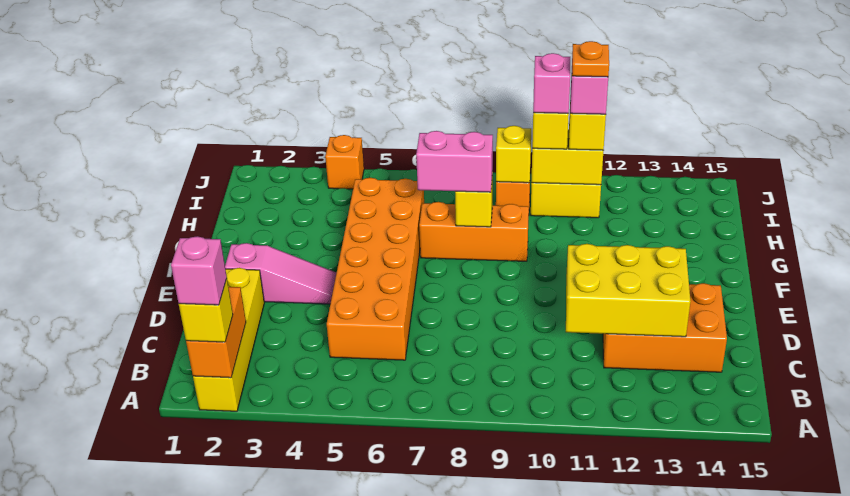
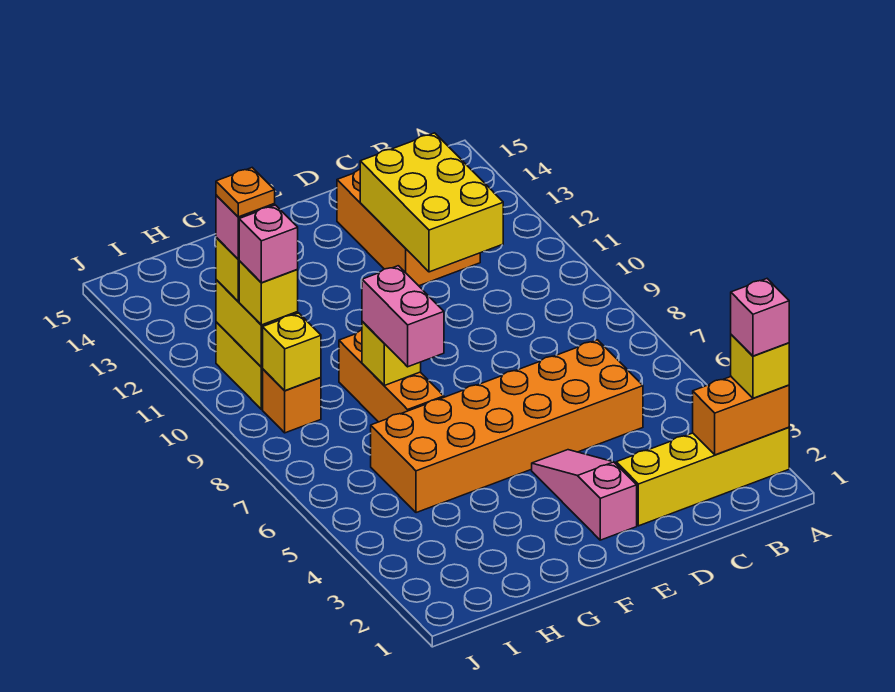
orange brick J4 level 1 -> none

